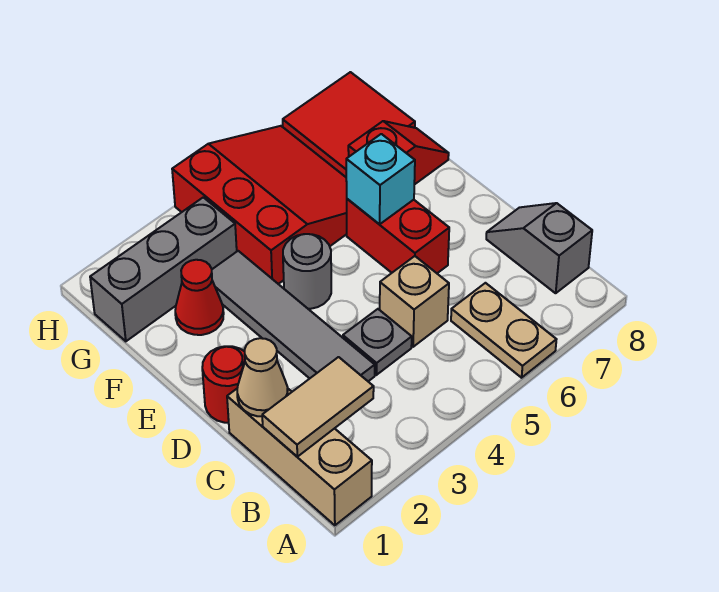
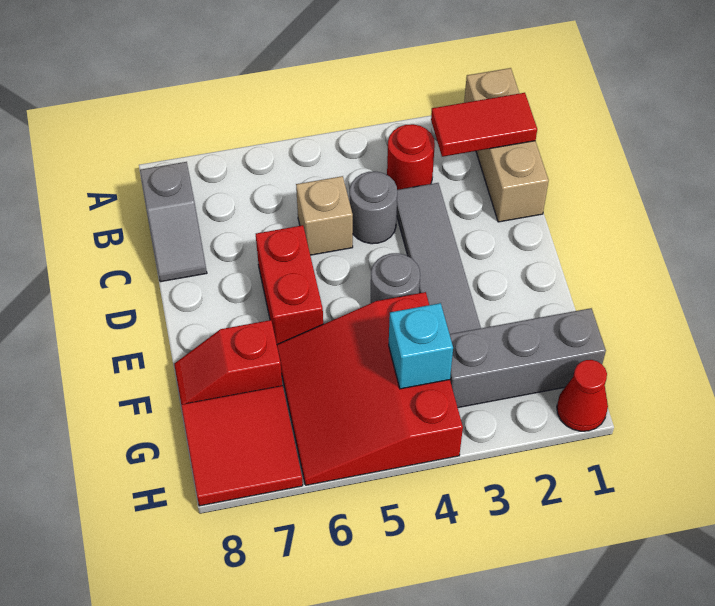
tan plate A6:B6 level 1 -> none
tan tile B1:B2 level 2 -> red tile B1:B2 level 2
tan cone C1 level 2 -> none
grey plate C4 level 1 -> grey round brick C4 level 1
red round brick D1 level 1 -> red round brick B3 level 1
cyan brick E6 level 2 -> cyan brick G4 level 2
red cone F2 level 1 -> red cone H1 level 1

